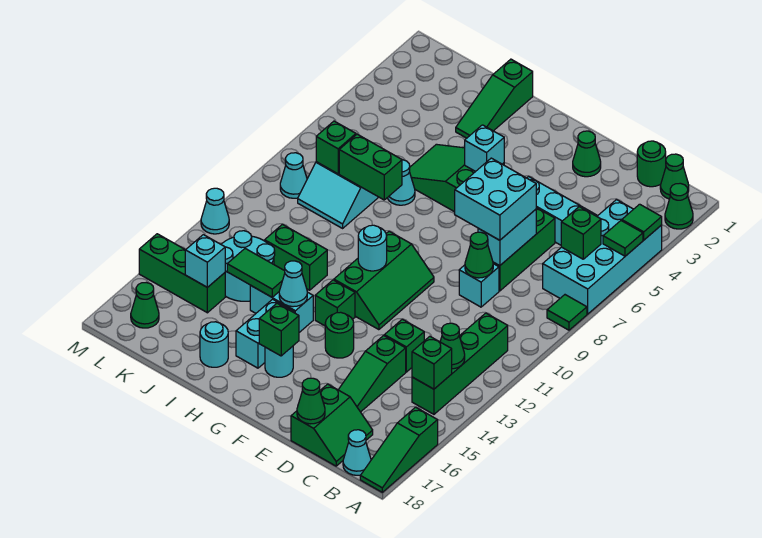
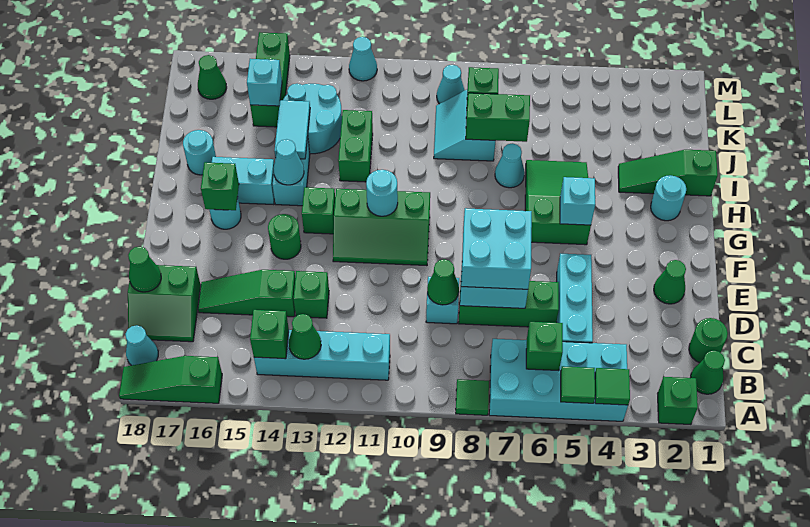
green cone A2 level 1 -> green brick A2 level 1
green brick B11:B14 level 1 -> cyan brick B11:B14 level 1
none -> cyan round brick H2 level 1
green brick I8:J8 level 2 -> green brick J7:J8 level 2
green tile I14:J14 level 2 -> cyan tile I14:J14 level 2

